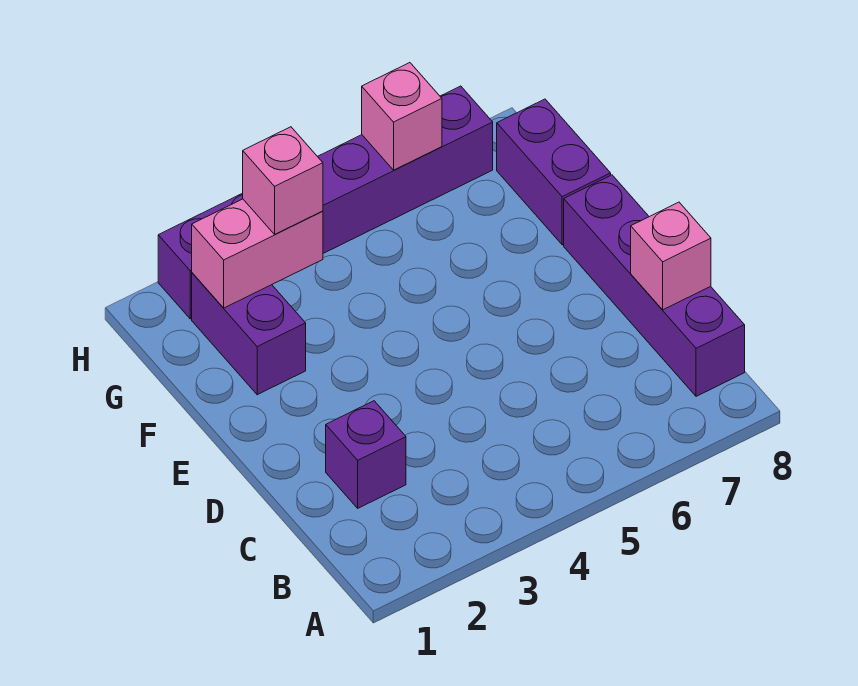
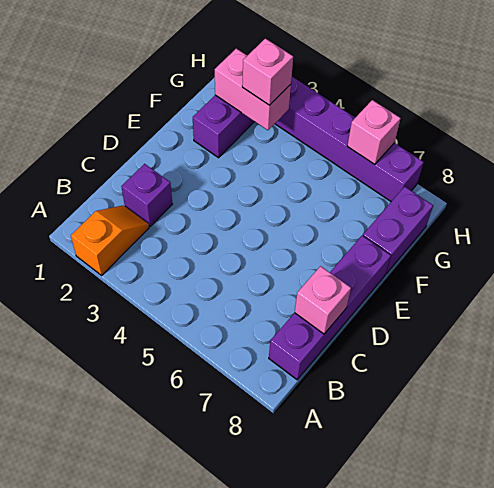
none -> orange slope A2:B2 level 1 top A

